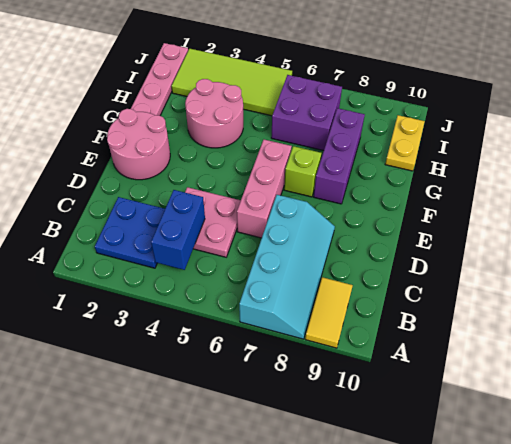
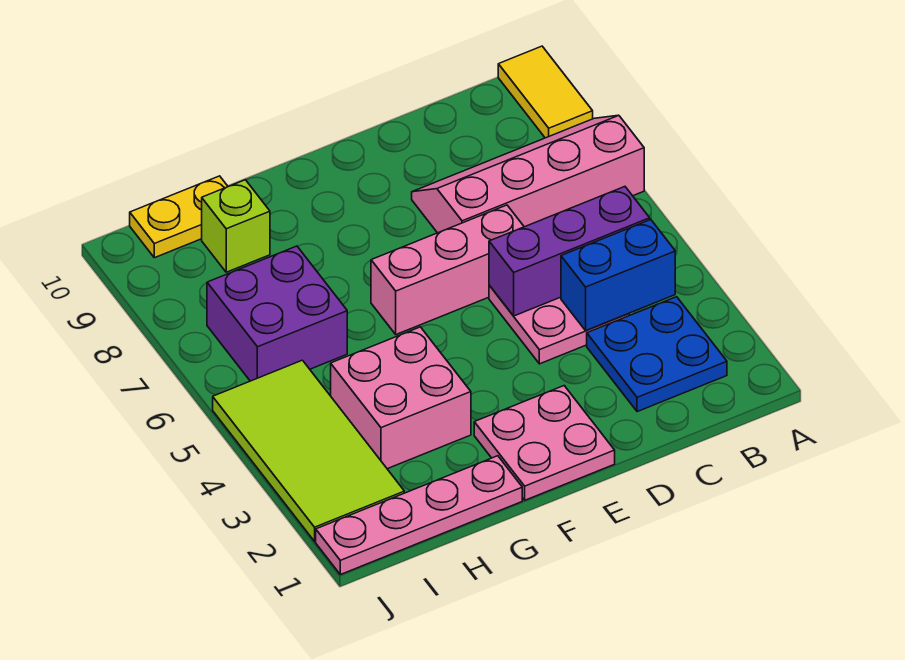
cyan slope A7:D8 level 1 top 7 -> pink slope A7:D8 level 1 top 7
yellow tile A9:B9 level 1 -> yellow tile A9:A10 level 1
pink round brick E1:F2 level 1 -> pink plate E1:F2 level 1
lime brick F7 level 1 -> lime brick H9 level 1
purple brick F8:H8 level 1 -> purple brick B5:D5 level 2
pink round brick G3:H4 level 1 -> pink brick G3:H4 level 1

